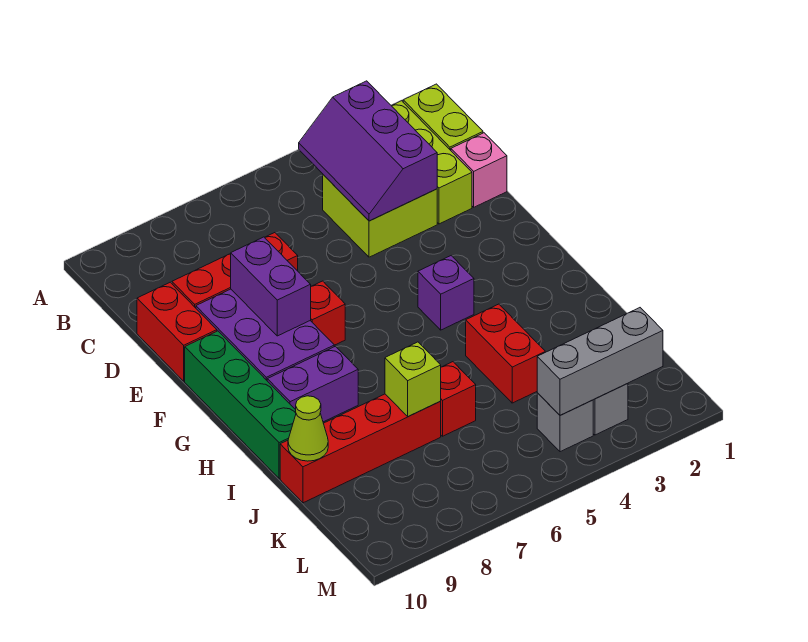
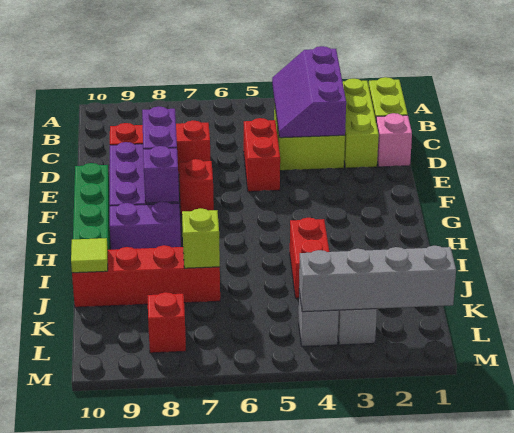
red brick D10:E10 level 1 -> red brick D5:E5 level 1
purple brick G4 level 1 -> purple brick G8 level 2
red brick J6 level 1 -> red brick L8 level 1
lime cone J10 level 2 -> lime tile J10 level 2
grey brick L2:L4 level 2 -> grey brick L1:L4 level 2

